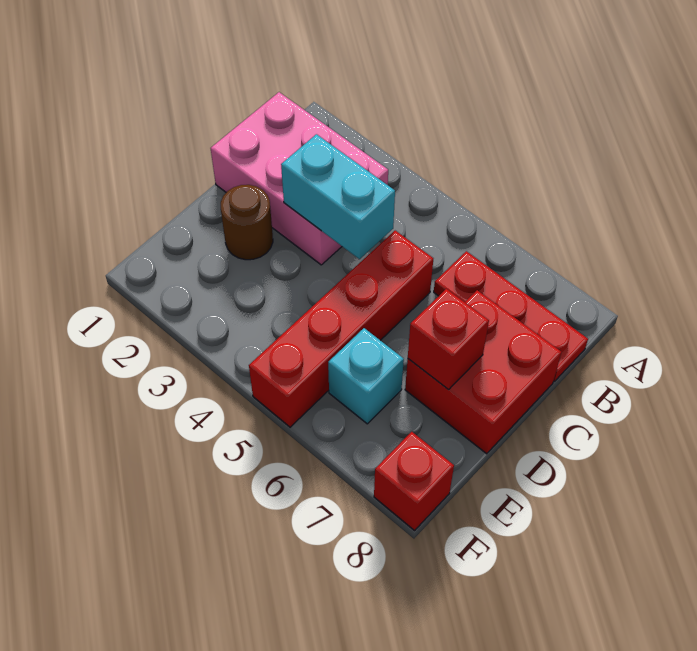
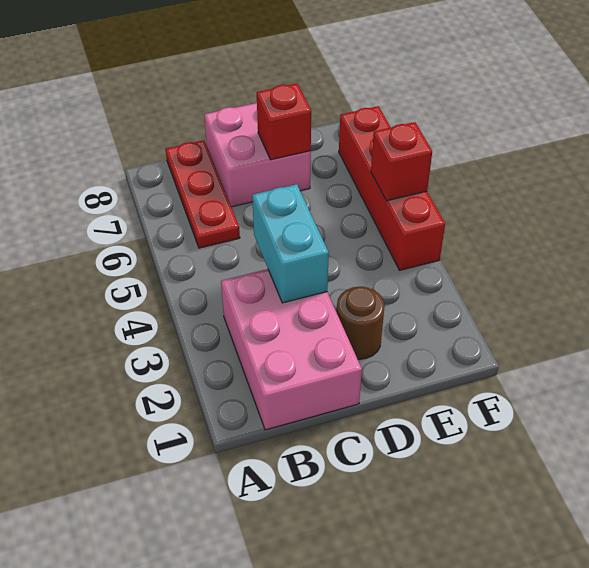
red brick C5:F5 level 1 -> red brick F4:F7 level 1
red brick C7:D8 level 1 -> pink brick C7:D8 level 1
cyan brick E6 level 1 -> none
red brick F8 level 1 -> red brick F5 level 2

